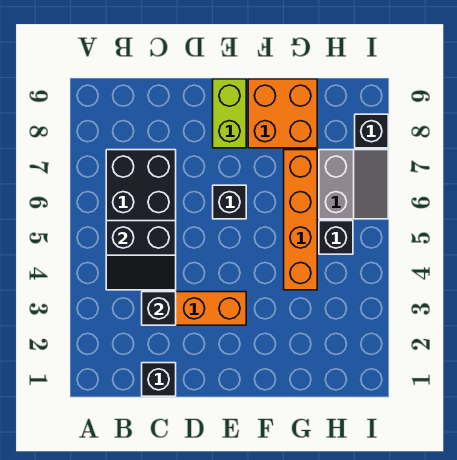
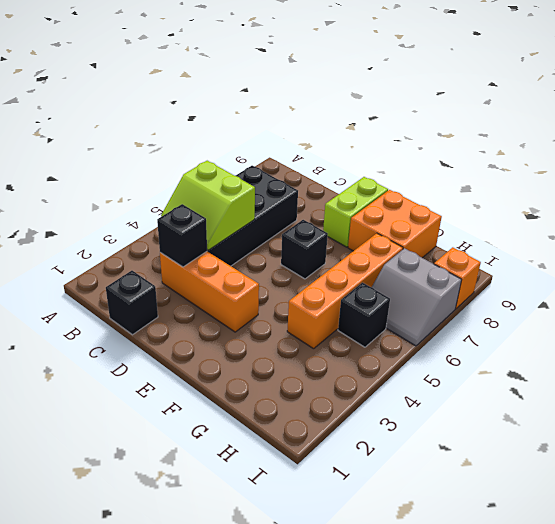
black slope B4:C5 level 2 top 5 -> lime slope B4:C5 level 2 top 5
grey slope H6:I7 level 1 top H -> grey slope H6:I7 level 1 top 7
black brick I8 level 1 -> orange brick I8 level 1

